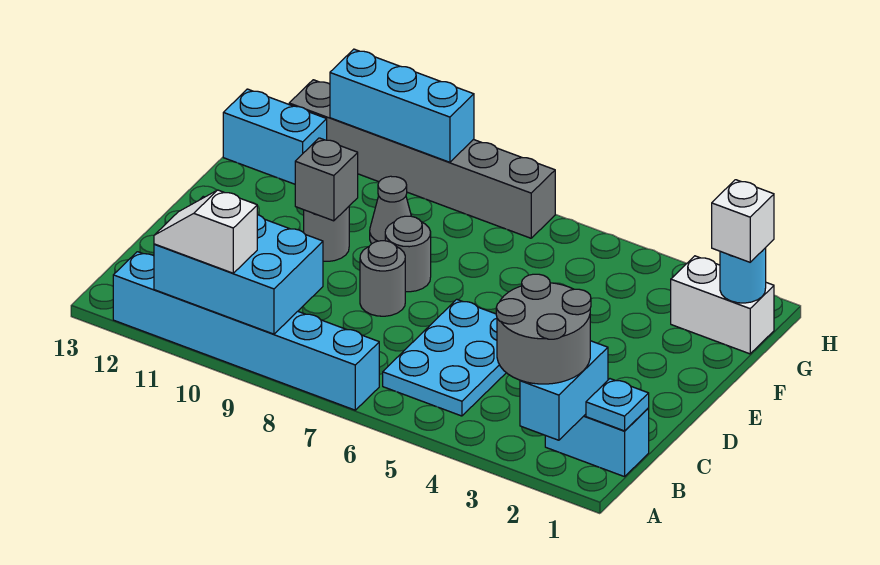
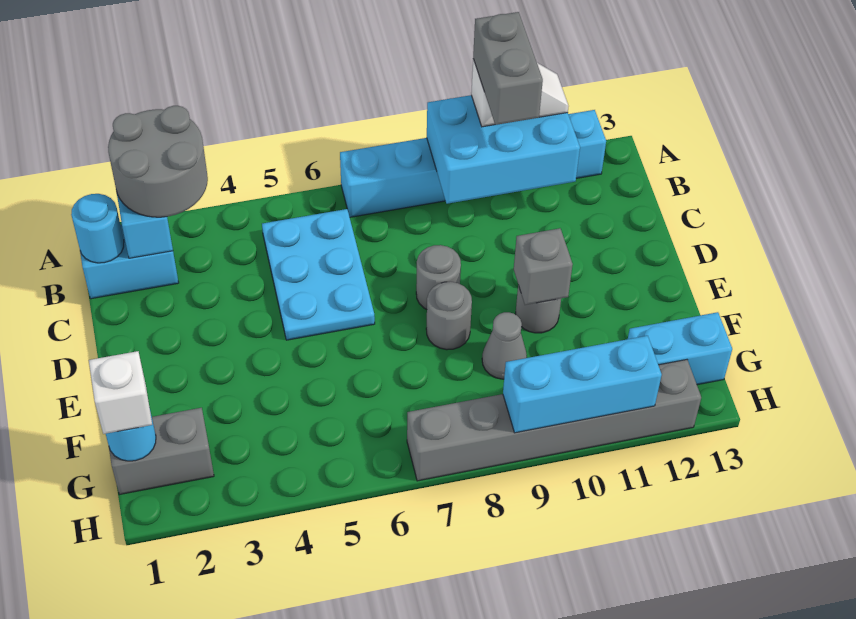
none -> grey brick A10:B10 level 4
cyan plate B1 level 2 -> cyan round brick B1 level 2
white brick G1:G2 level 1 -> grey brick G1:G2 level 1

